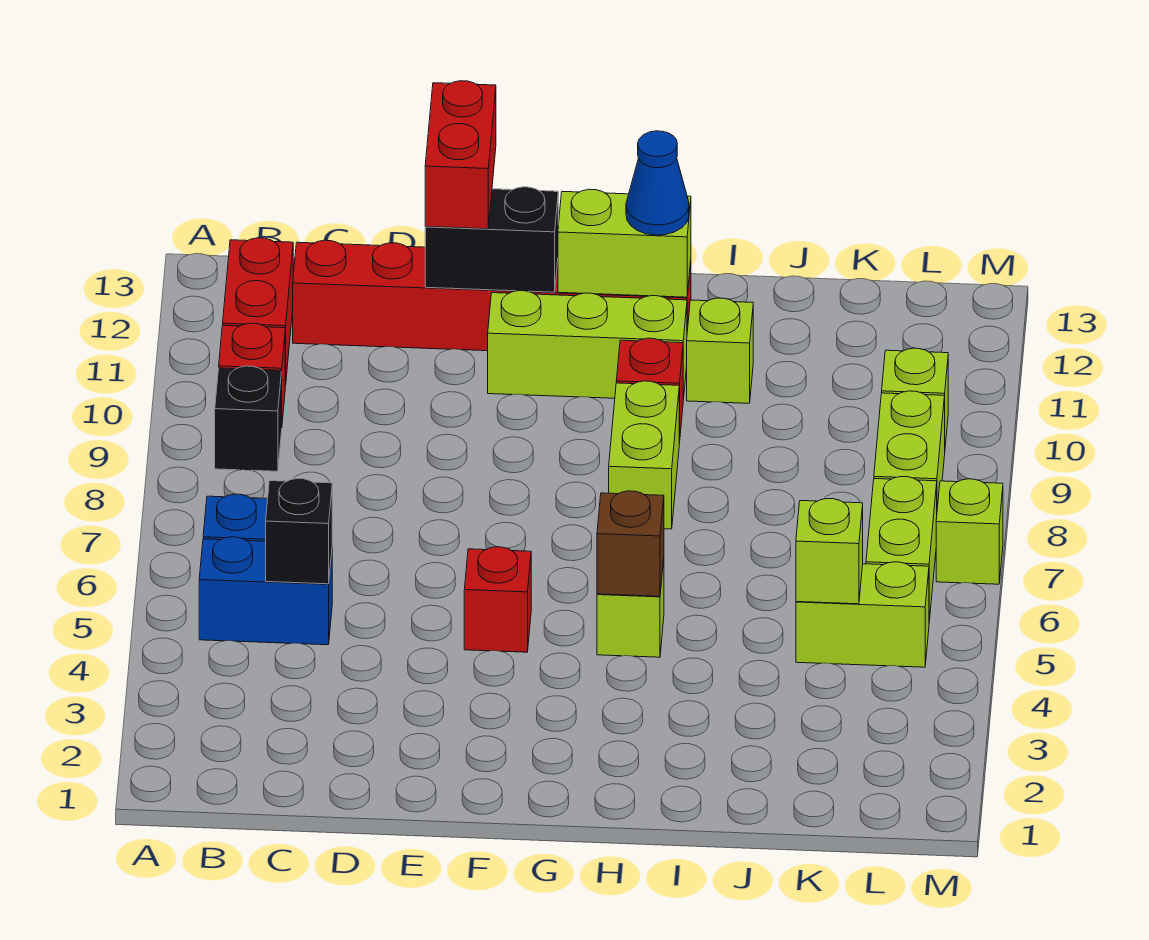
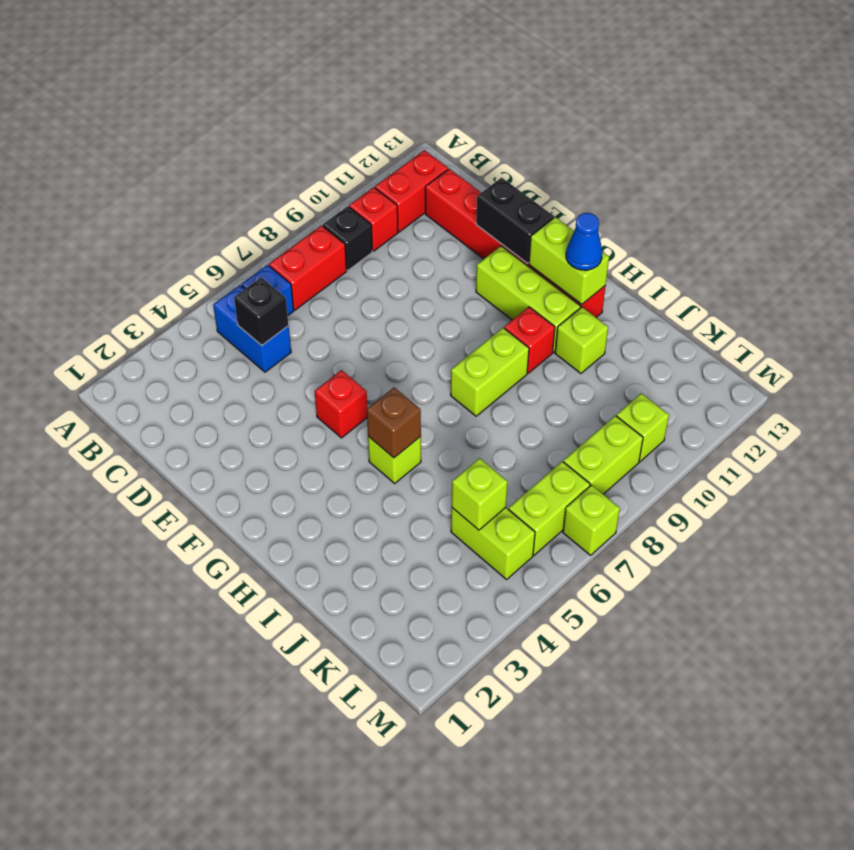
red brick E12:E13 level 3 -> red brick B7:B8 level 1

